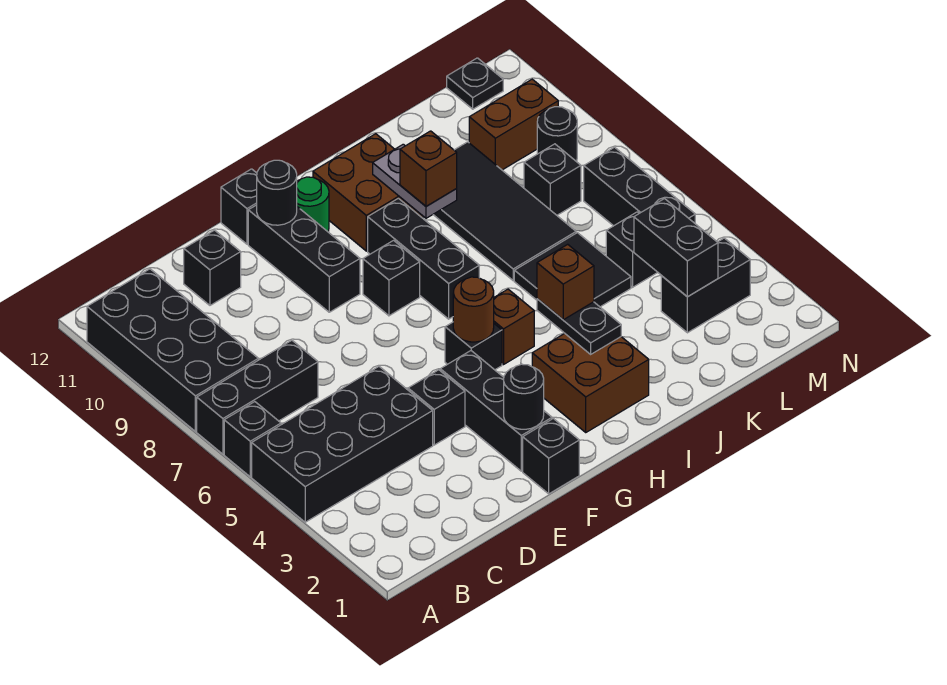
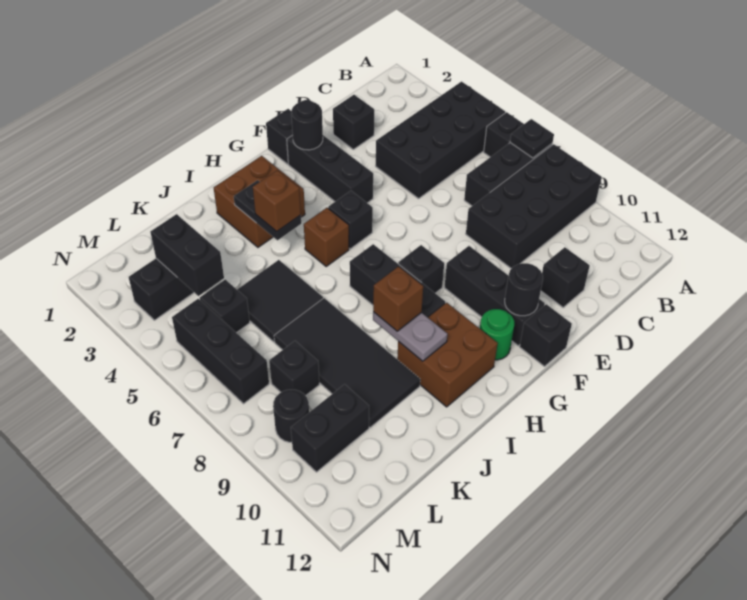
black brick A8:B11 level 1 -> black brick A8:D9 level 1
black brick E4 level 1 -> black brick D2 level 1
brown round brick G5 level 2 -> none
brown brick L10:M10 level 1 -> black brick L10:M10 level 1
black plate M12 level 1 -> black plate A7 level 2

